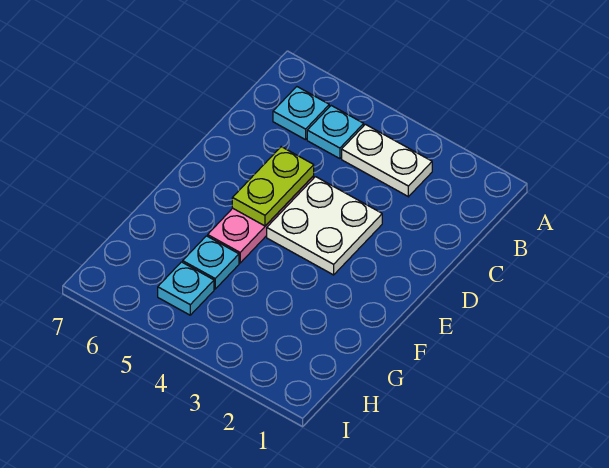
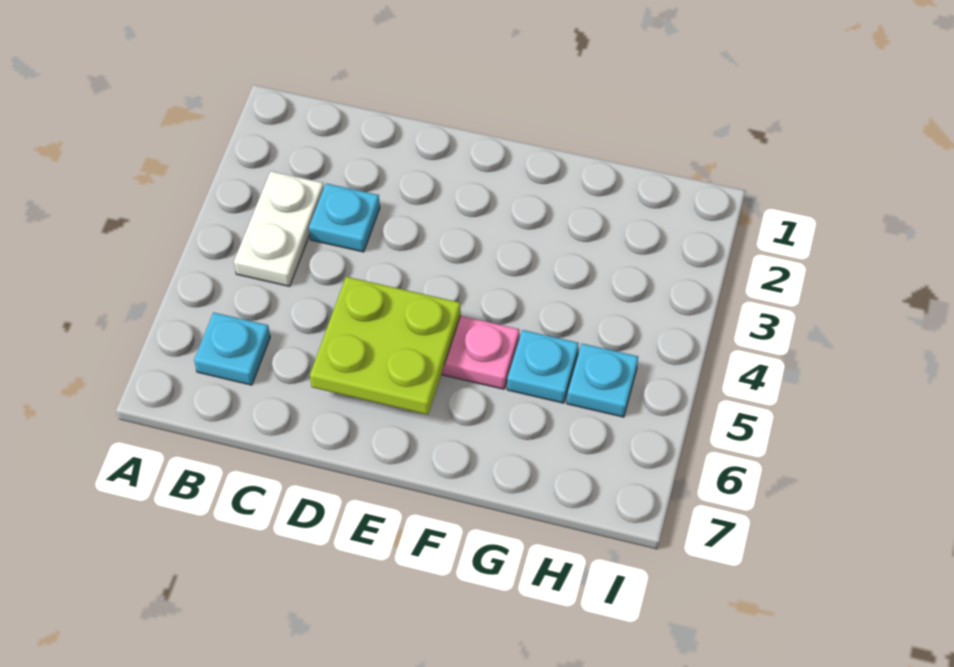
cyan plate B5 level 1 -> cyan plate C3 level 1
white plate D3:E4 level 1 -> none
lime plate D5:E5 level 2 -> lime plate D5:E6 level 2

